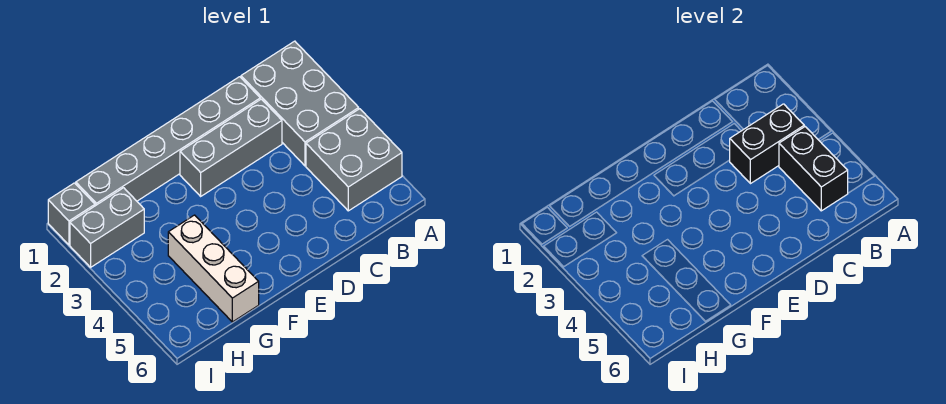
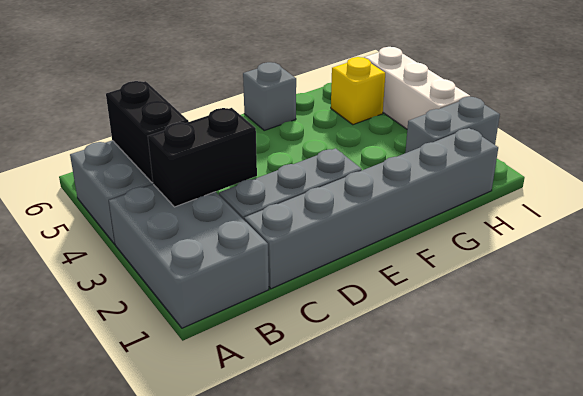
white brick G4:G6 level 1 -> white brick I3:I5 level 1
none -> yellow brick H5 level 1
grey brick I1 level 1 -> grey brick F6 level 1

